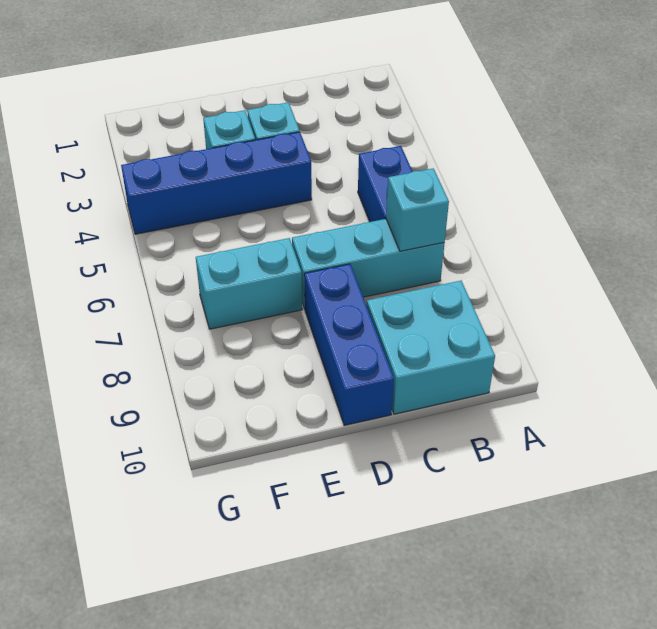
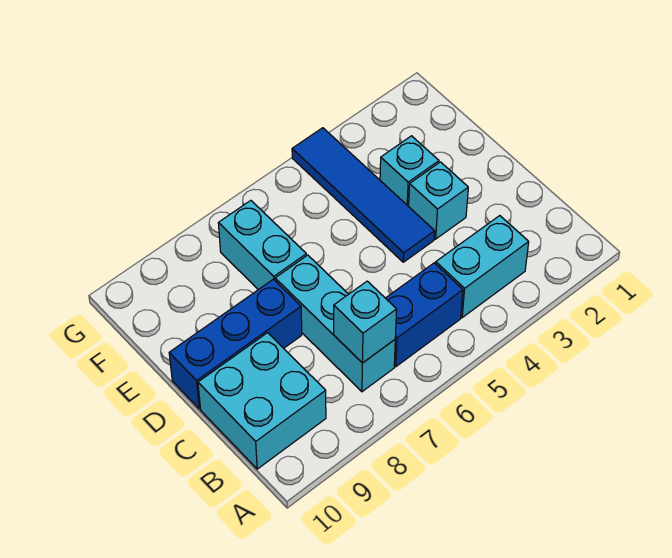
none -> cyan brick B3:B4 level 1
blue brick D4:G4 level 1 -> blue tile D4:G4 level 1

